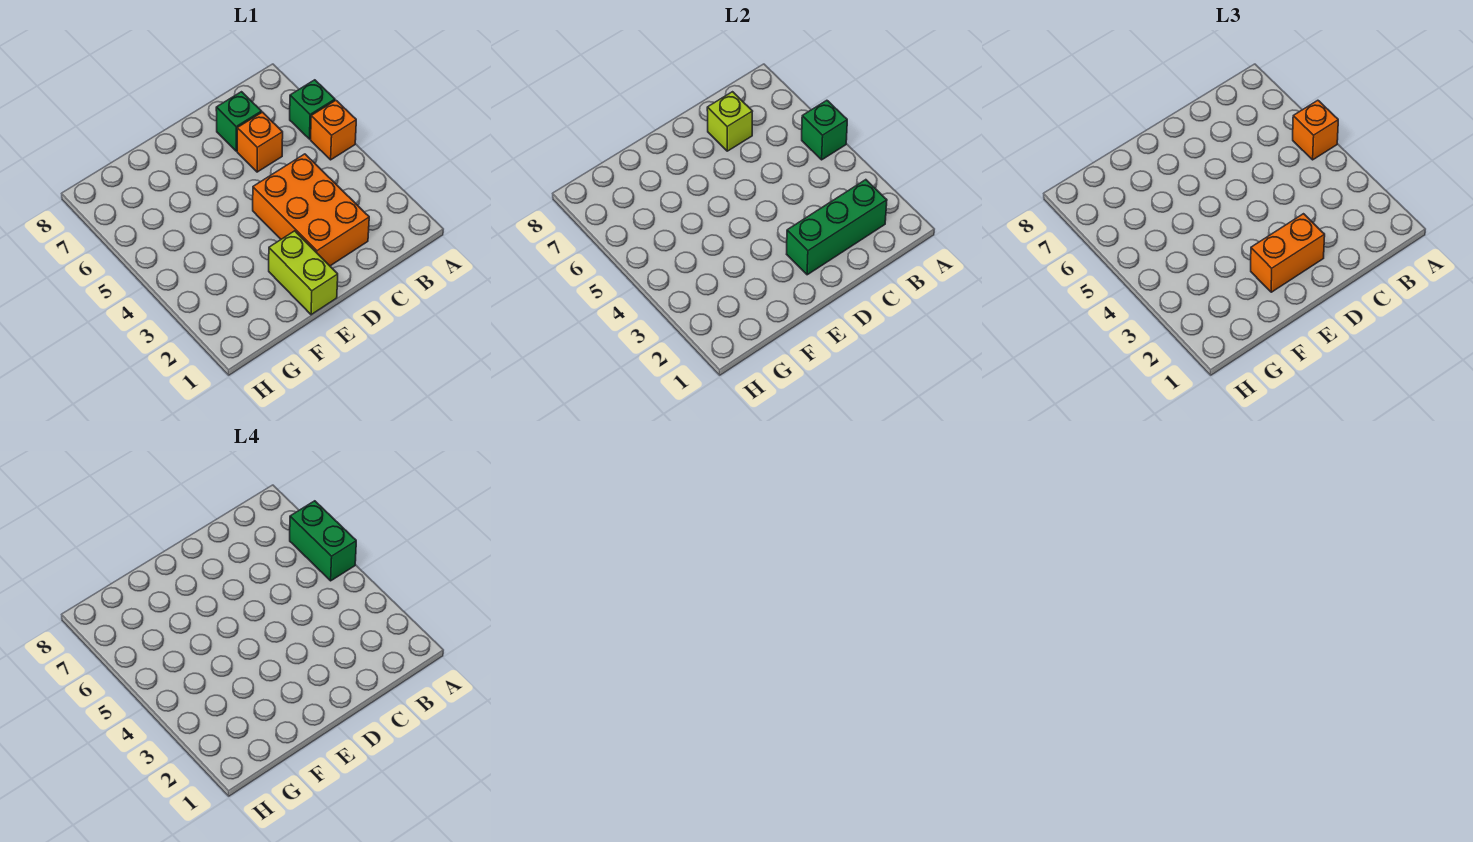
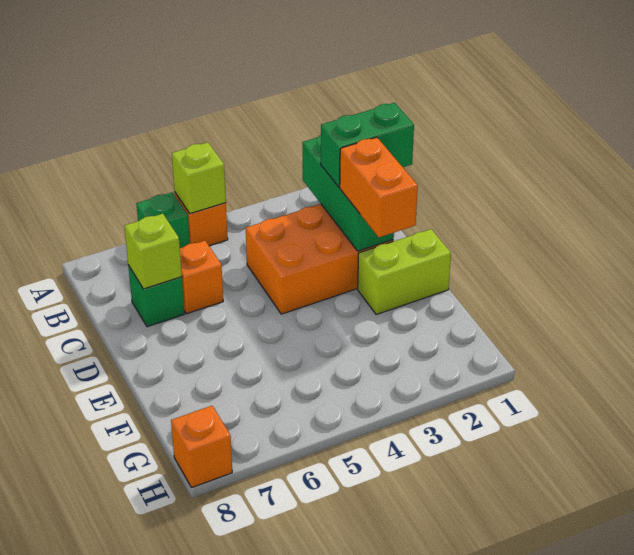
green brick A5 level 2 -> lime brick A5 level 2
orange brick A5 level 3 -> orange brick H8 level 1
green brick A5:A6 level 4 -> green brick C1:C2 level 3

